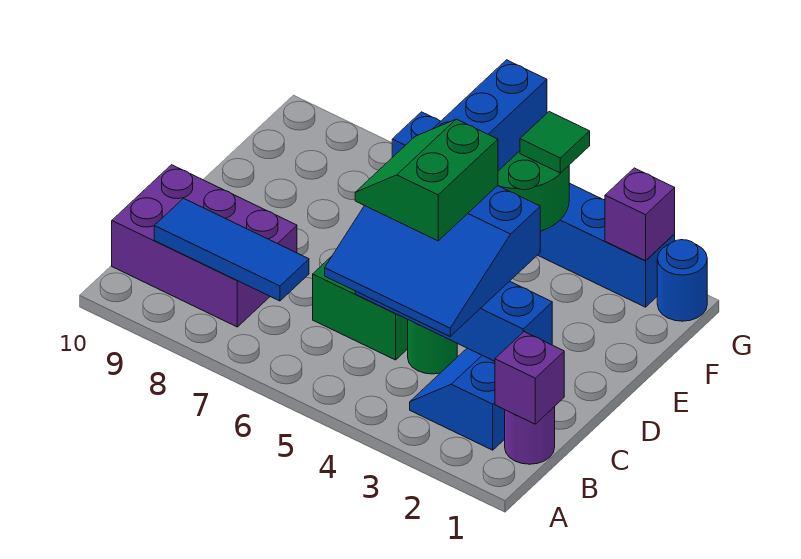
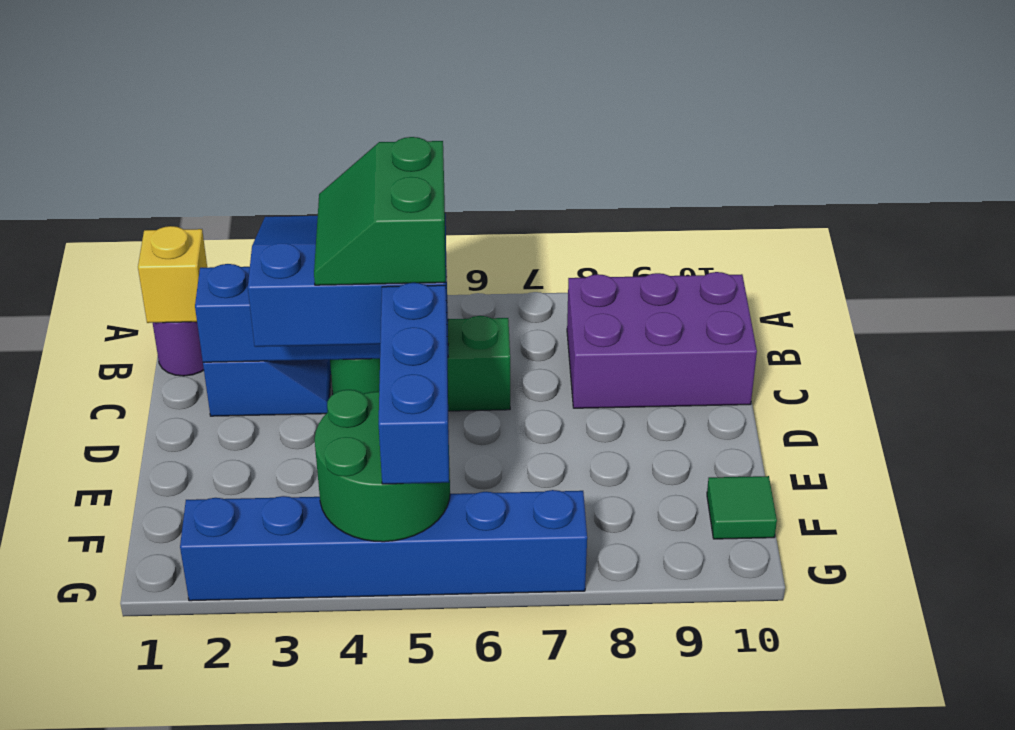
purple brick B1 level 2 -> yellow brick B1 level 2
blue tile B7:B9 level 2 -> none
green slope C4:D5 level 4 top 4 -> green slope C4:D5 level 4 top 5
blue round brick G1 level 1 -> none
purple brick G2 level 2 -> none
green tile G4 level 3 -> green tile F10 level 1

